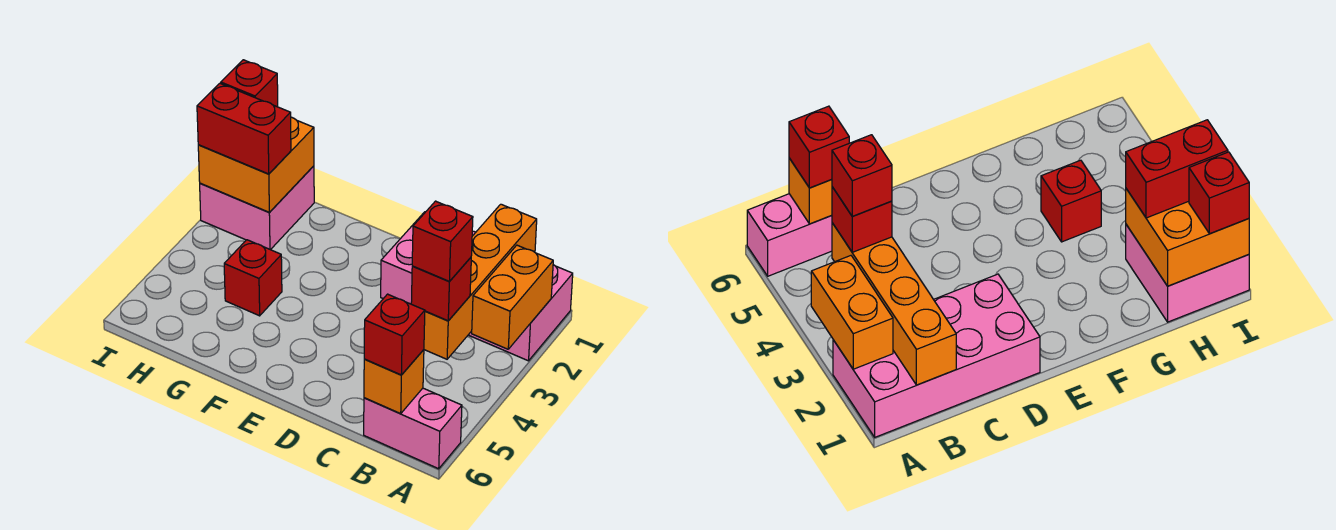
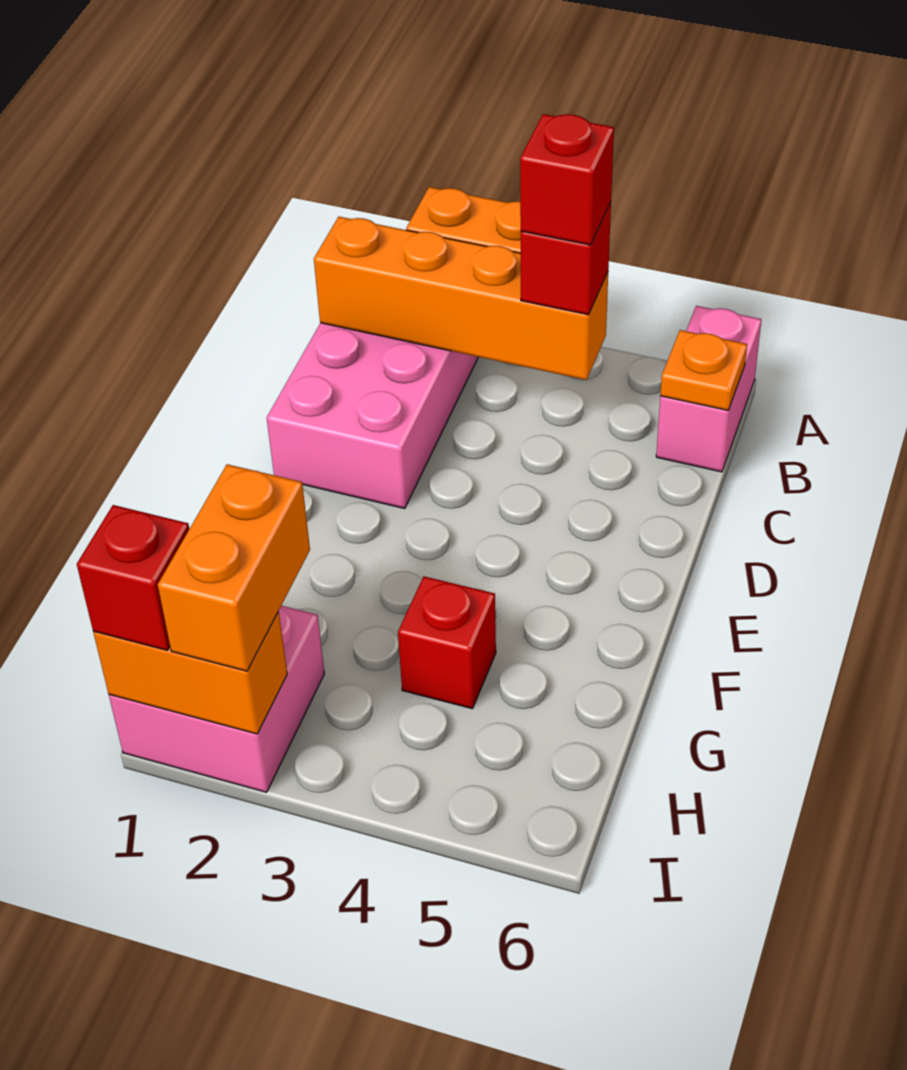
orange brick B6 level 2 -> orange plate B6 level 2
red brick B6 level 3 -> none
orange brick H1:I2 level 2 -> orange brick I1:I2 level 2
red brick H2:I2 level 3 -> orange brick H2:I2 level 3

